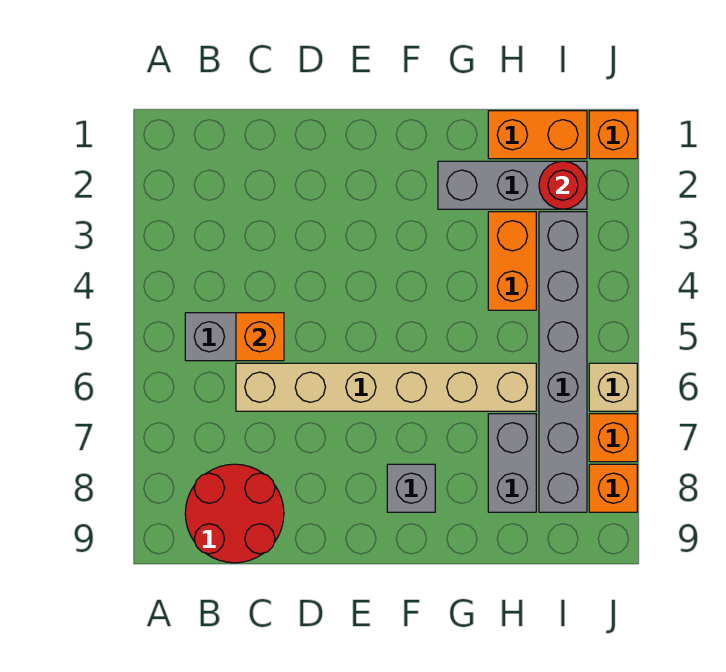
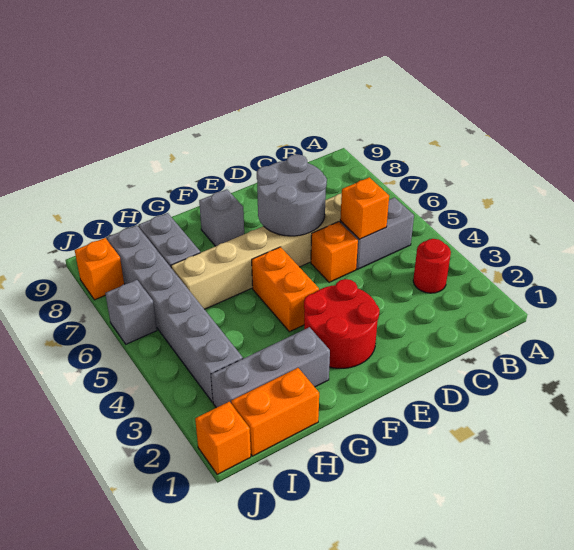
red round brick B8:C9 level 1 -> red round brick E2:F3 level 1
none -> grey round brick D6:E7 level 2
orange brick H3:H4 level 1 -> orange brick F4:F5 level 1
red round brick I2 level 2 -> red round brick B3 level 1
tan brick J6 level 1 -> grey brick J6 level 1
orange brick J7 level 1 -> orange brick D5 level 1

